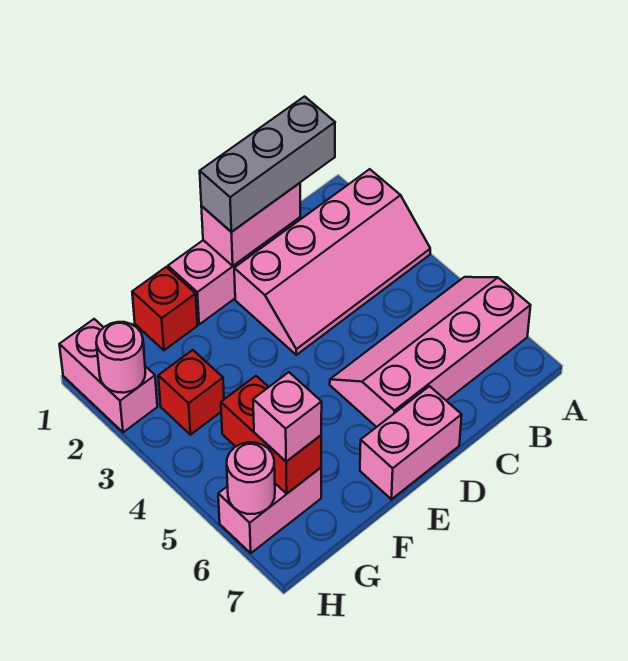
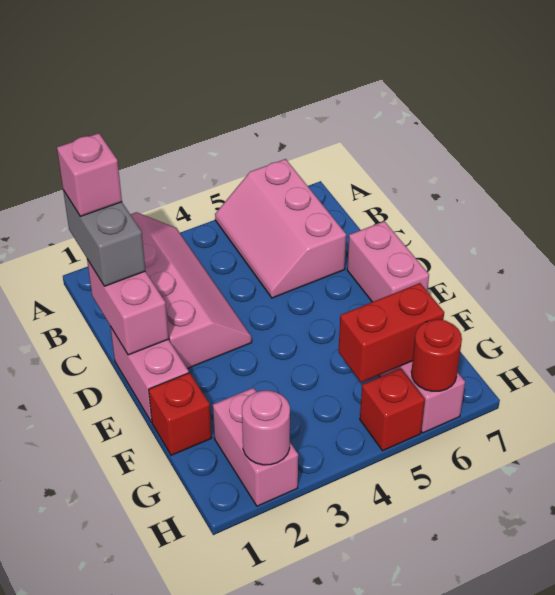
pink slope A5:D6 level 1 top 6 -> pink slope A5:C6 level 1 top 6
grey brick B1:D1 level 3 -> grey brick B1:C1 level 3
red brick G3 level 1 -> red brick H5 level 1
pink brick G6 level 3 -> pink brick B1 level 4
pink brick H1:H2 level 1 -> pink brick G2:H2 level 1
pink round brick H6 level 2 -> red round brick H6 level 2

